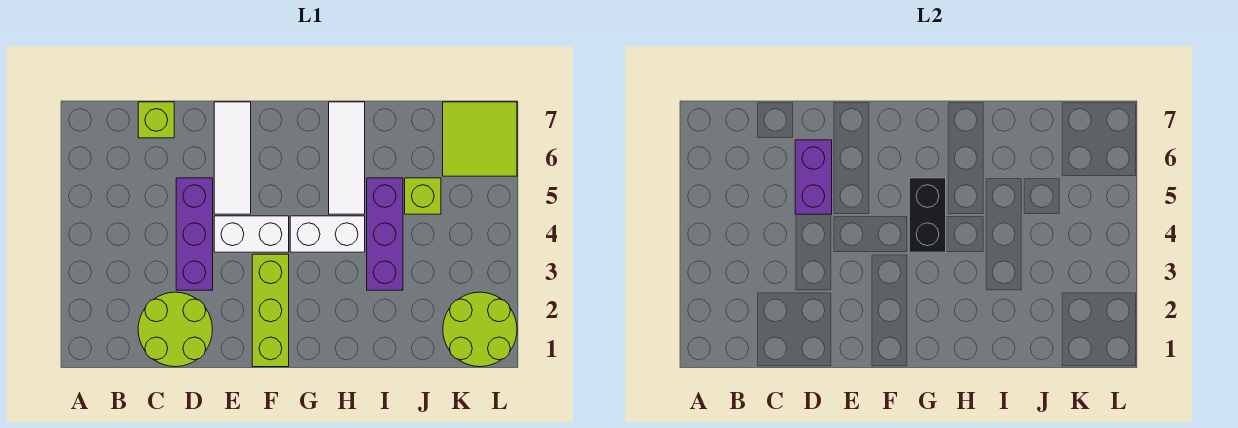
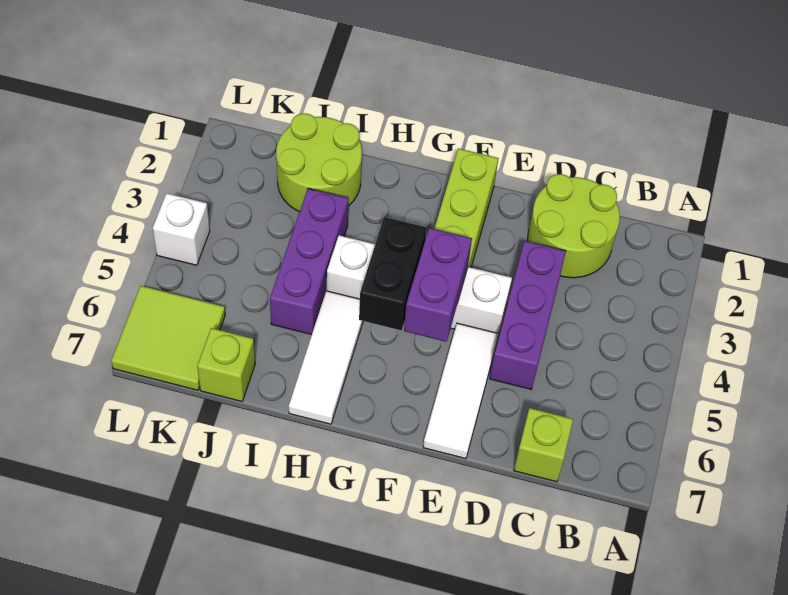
purple brick D5:D6 level 2 -> purple brick F4:F5 level 2
lime brick J5 level 1 -> lime brick J7 level 1
lime round brick K1:L2 level 1 -> lime round brick I1:J2 level 1
none -> white brick L4 level 1

